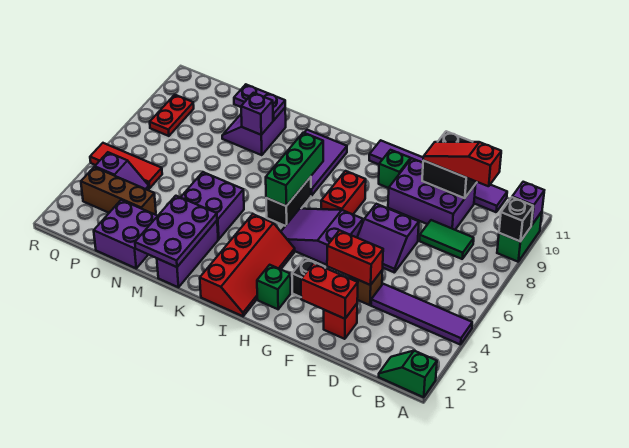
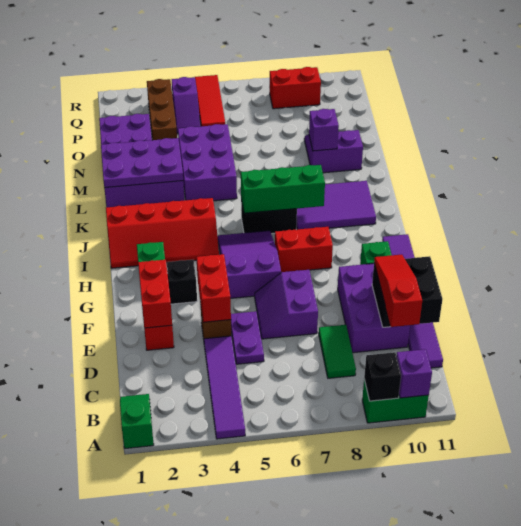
purple brick L4:M5 level 1 -> purple brick L4:N5 level 1
purple plate M10:N10 level 2 -> purple plate D5:E5 level 1
red plate Q8:Q9 level 1 -> red brick Q8:Q9 level 1

